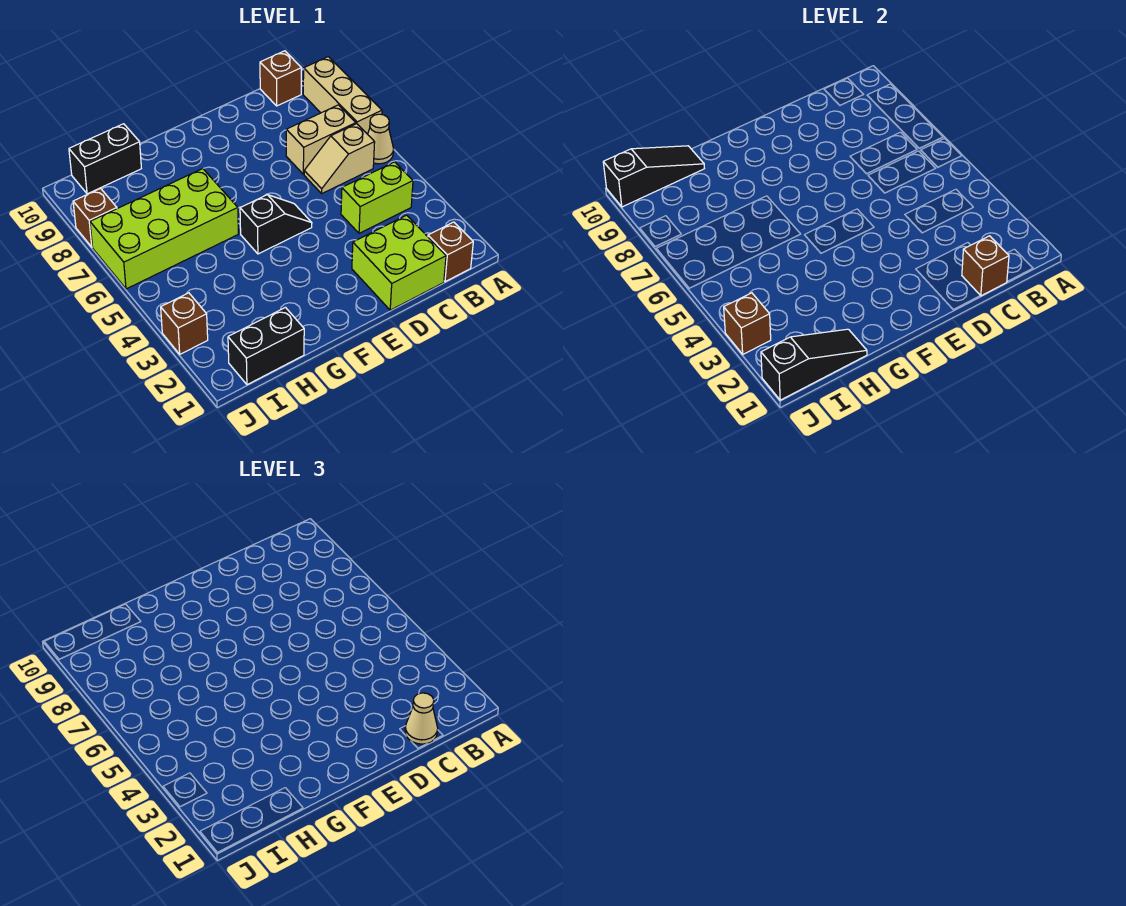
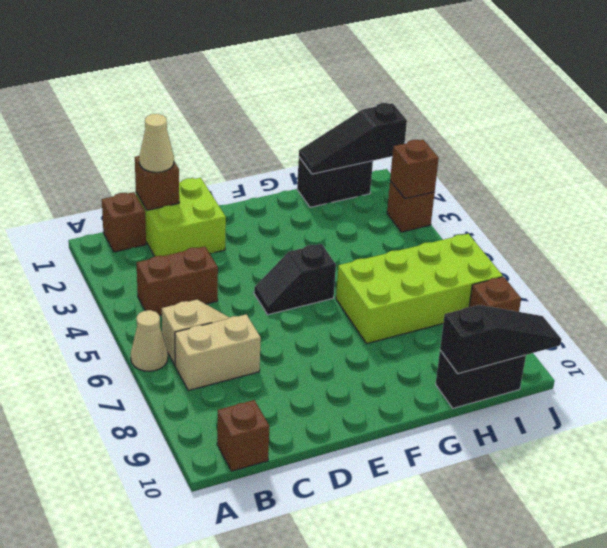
tan brick A7:A9 level 1 -> none
lime brick B4:C4 level 1 -> brown brick B4:C4 level 1
black slope H10:J10 level 2 top J -> black slope H10:J10 level 2 top H

